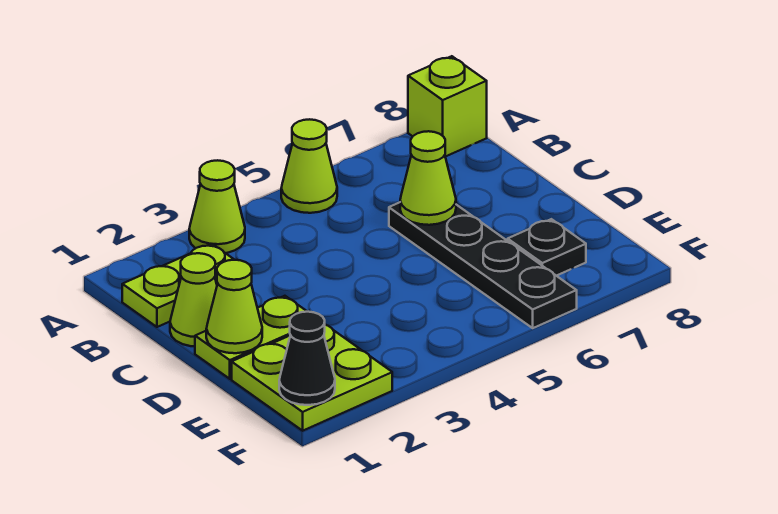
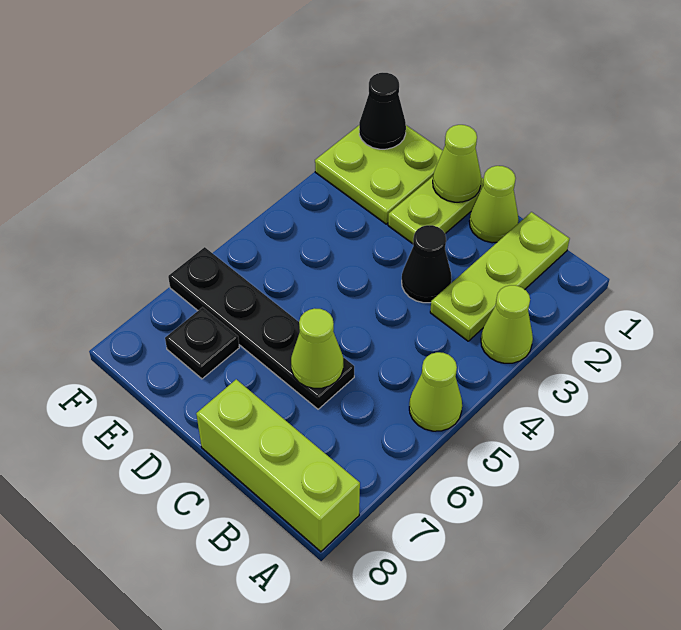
lime brick A8 level 1 -> lime brick A8:C8 level 1
lime plate B1:B2 level 1 -> lime plate B1:B3 level 1
none -> black cone C3 level 1

